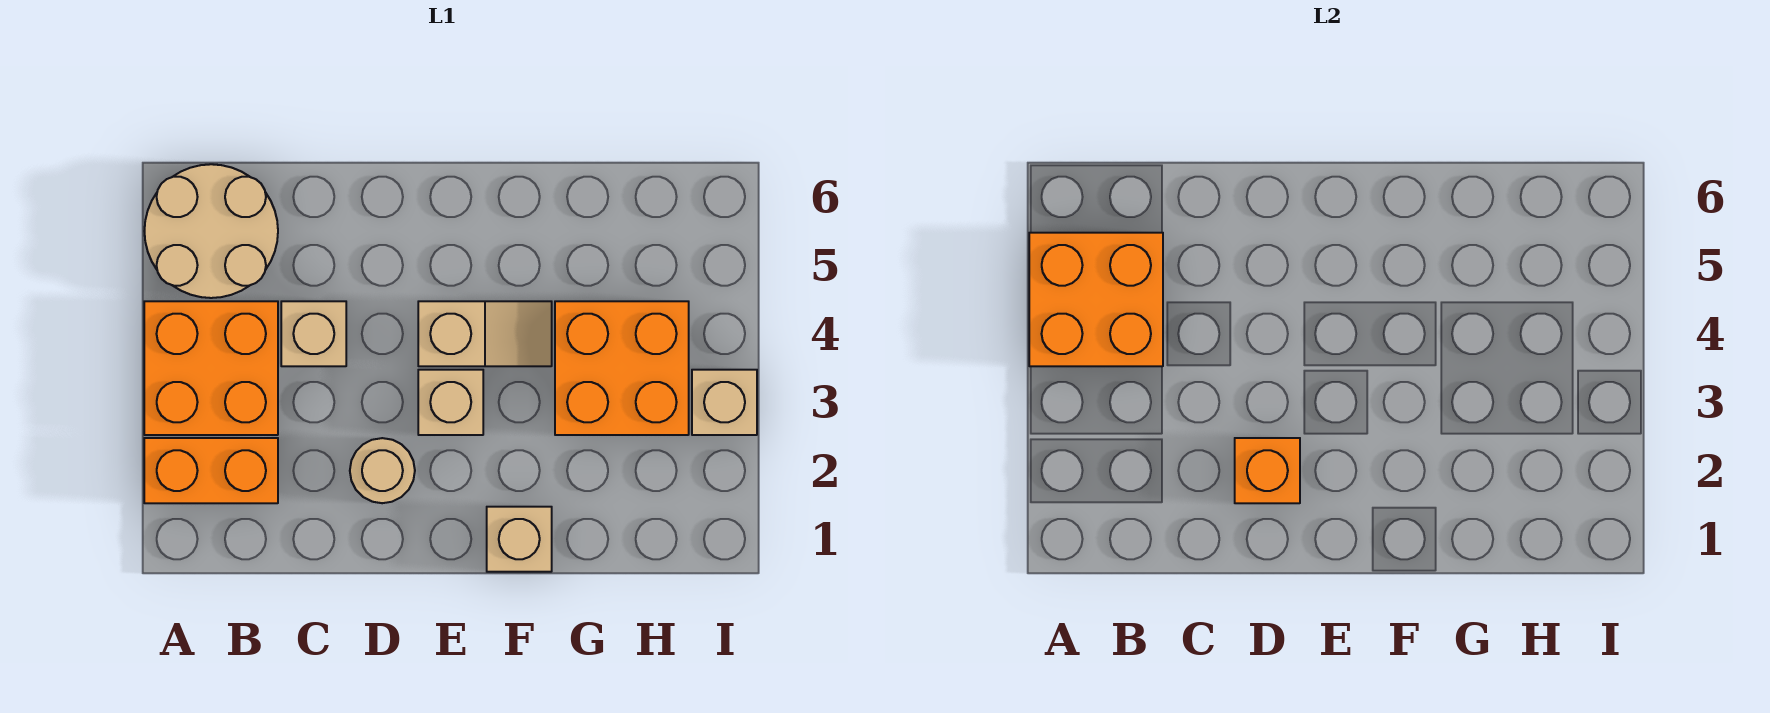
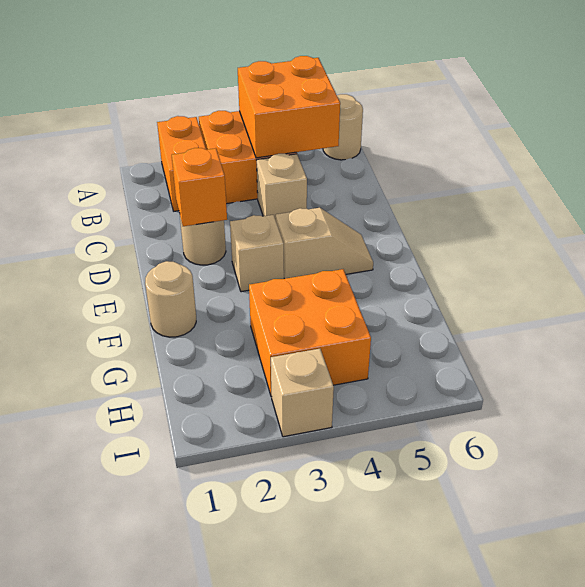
tan round brick A5:B6 level 1 -> tan round brick A6 level 1
tan slope E4:F4 level 1 top E -> tan slope E4:E5 level 1 top 4
tan brick F1 level 1 -> tan round brick F1 level 1

